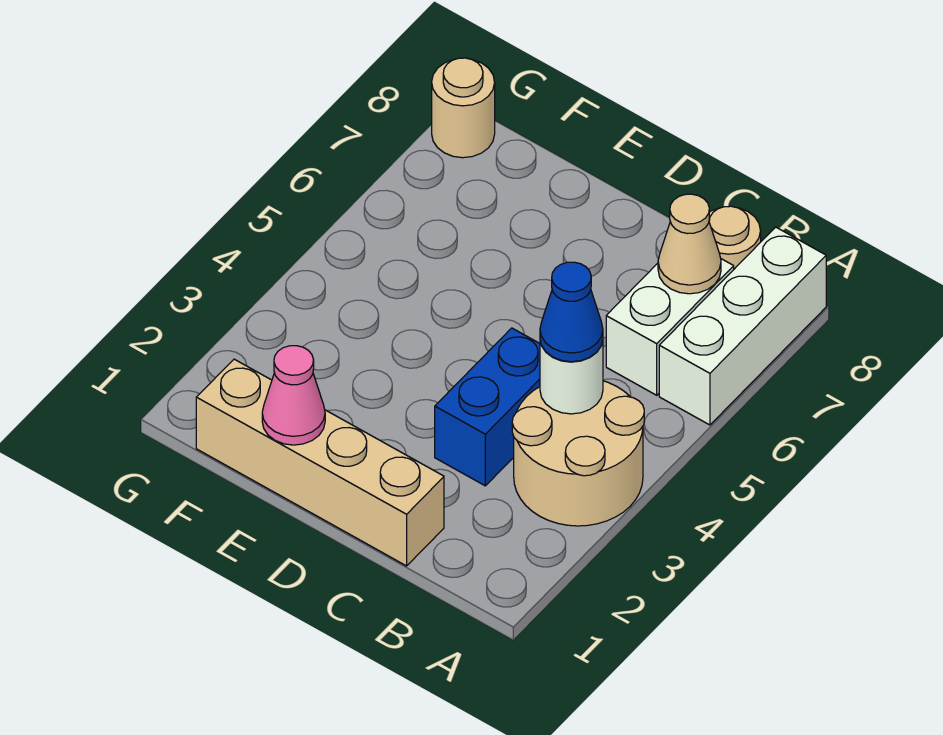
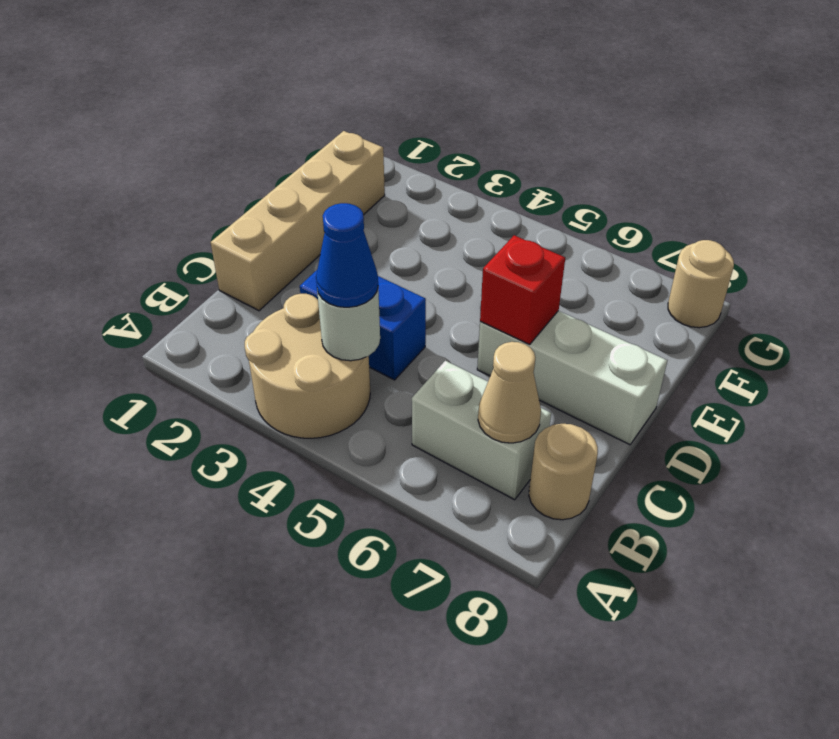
white brick A6:A8 level 1 -> white brick D6:D8 level 1
none -> red brick D6 level 2
pink cone E1 level 2 -> none

